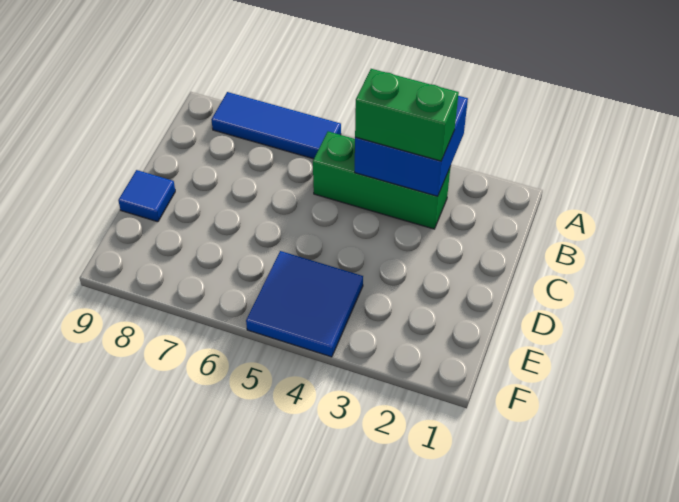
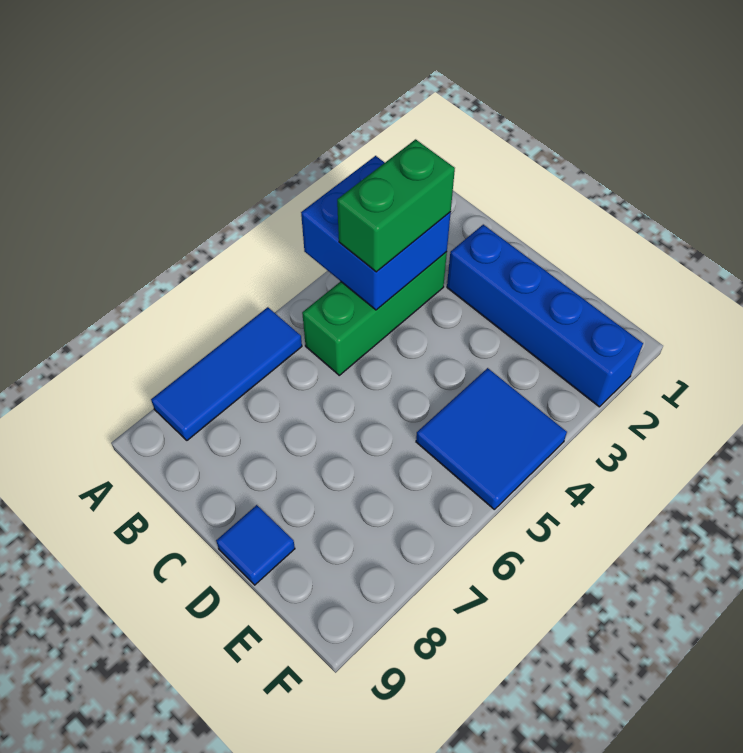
none -> blue brick C2:F2 level 1

